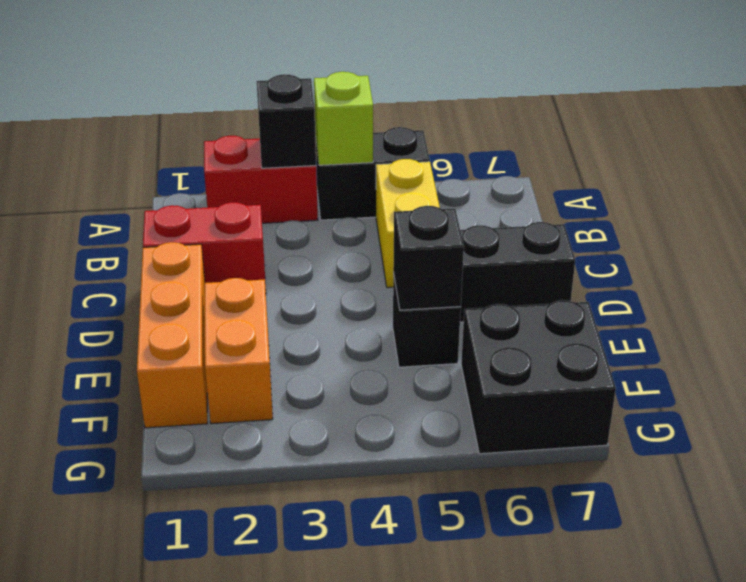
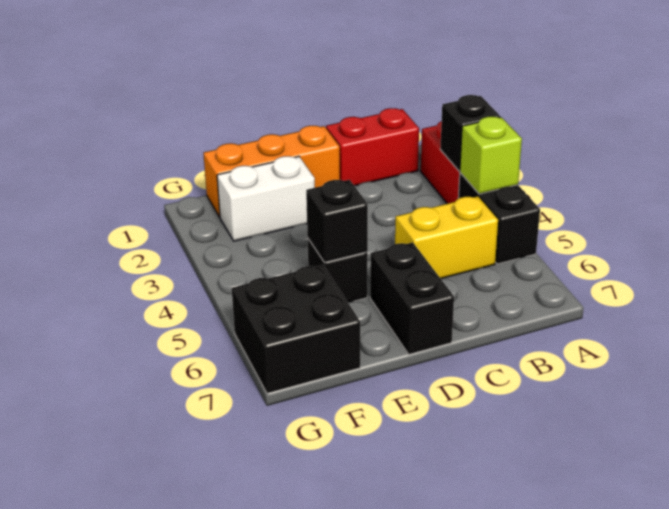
red brick C1:C2 level 1 -> red brick B1:C1 level 1
orange brick E2:F2 level 1 -> white brick E2:F2 level 1

